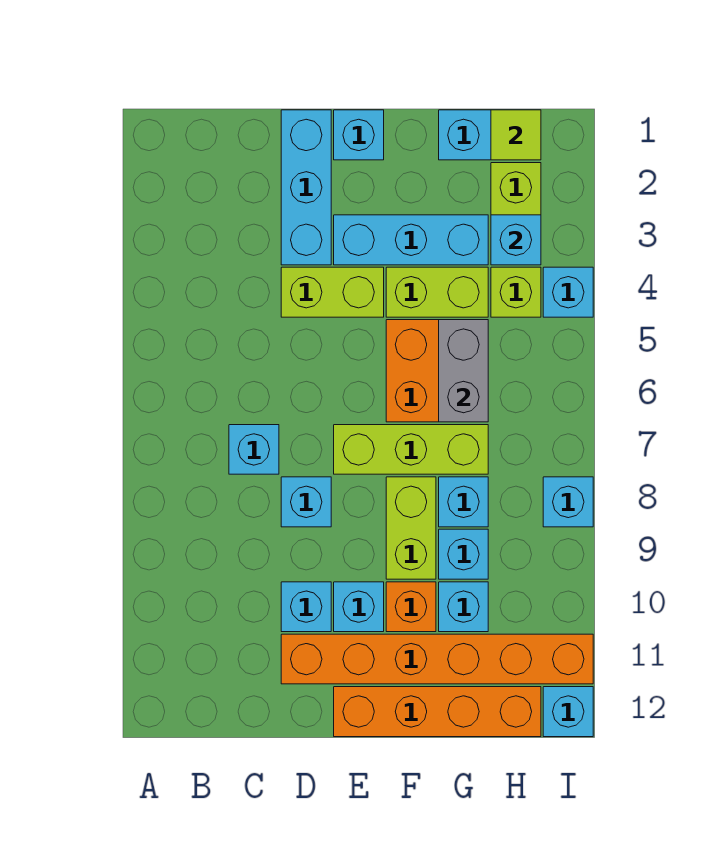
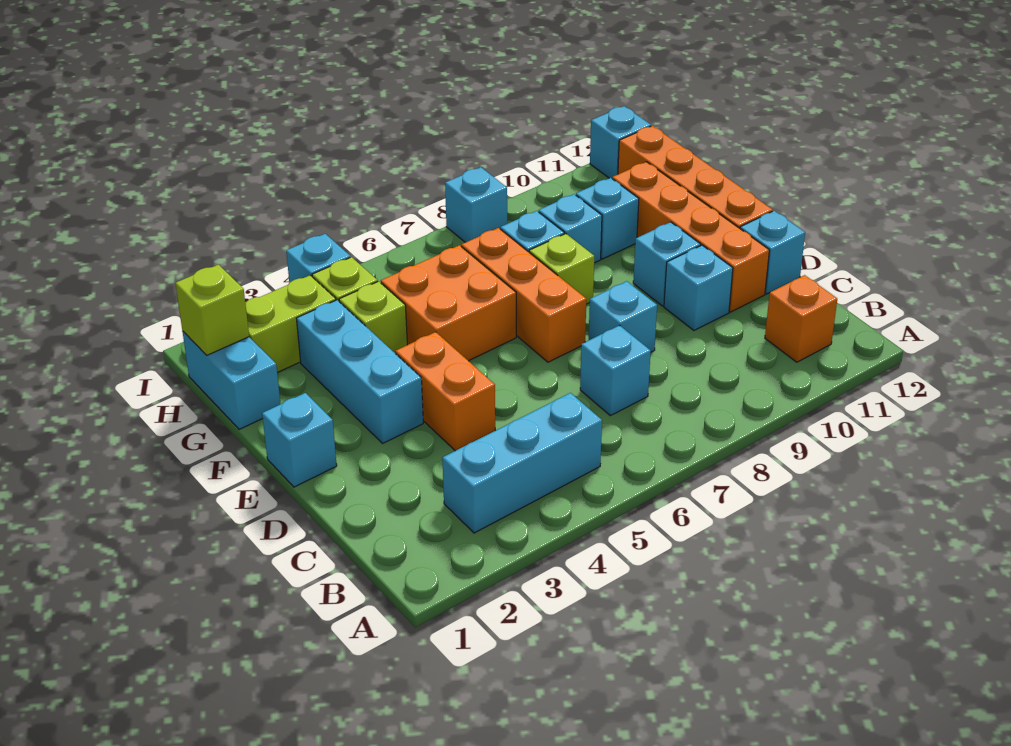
cyan brick D1:D3 level 1 -> cyan brick B3:B5 level 1
lime brick D4:E4 level 1 -> orange brick D4:E4 level 1
orange brick D11:I11 level 1 -> orange brick D11:G11 level 1
lime brick E7:G7 level 1 -> orange brick E7:G7 level 1
lime brick F4:G4 level 1 -> lime brick G4 level 1
lime brick F8:F9 level 1 -> lime brick F8 level 1
orange brick F10 level 1 -> orange brick B11 level 1
grey brick G5:G6 level 2 -> none
lime tile H1 level 2 -> lime brick H1 level 2
cyan brick H3 level 2 -> cyan brick D12 level 1

